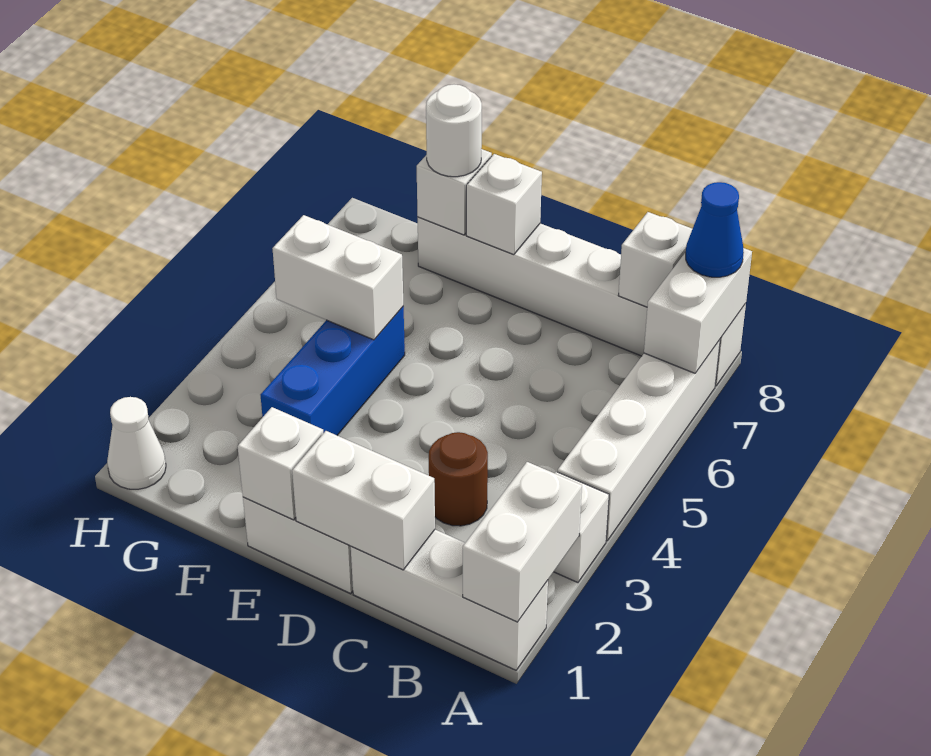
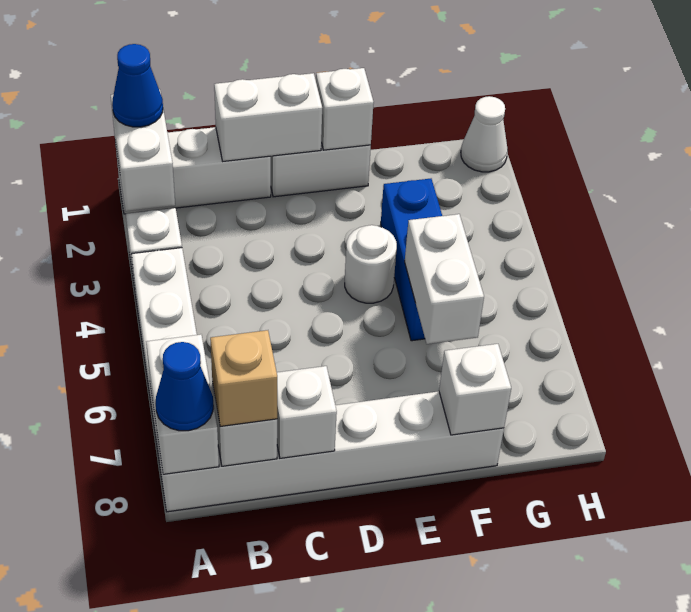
none -> blue cone A1 level 3
none -> tan brick B8 level 3
brown round brick C3 level 1 -> none
white brick E8 level 2 -> white brick C8 level 2
white brick F5:G5 level 2 -> white brick F5:F6 level 2
white round brick F8 level 3 -> white round brick E4 level 1

